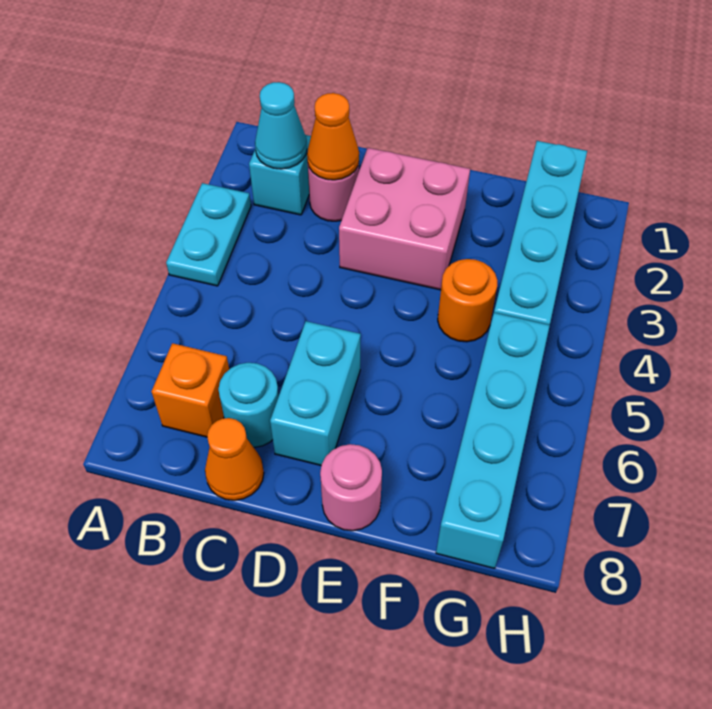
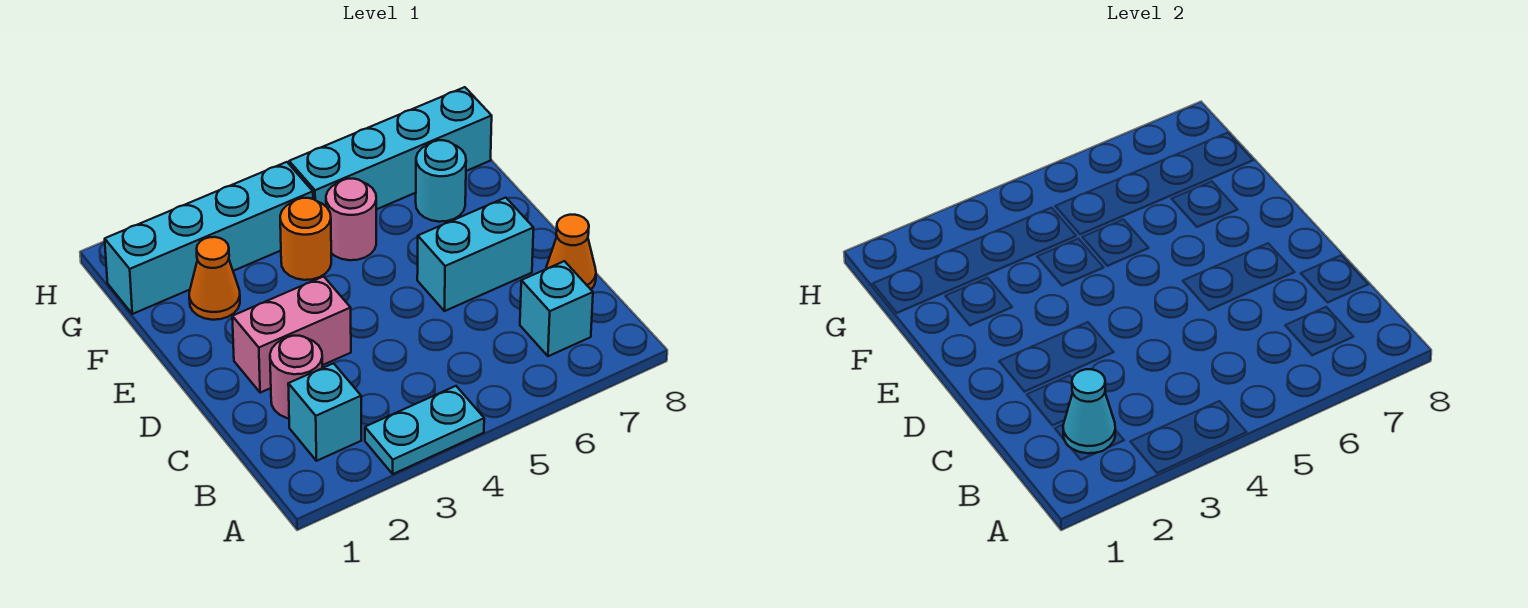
orange brick B7 level 1 -> cyan brick B7 level 1
orange cone C2 level 2 -> orange cone F2 level 1
cyan round brick C7 level 1 -> cyan round brick F7 level 1
pink brick D2:E3 level 1 -> pink brick D2:D3 level 1
pink round brick E8 level 1 -> pink round brick F5 level 1

